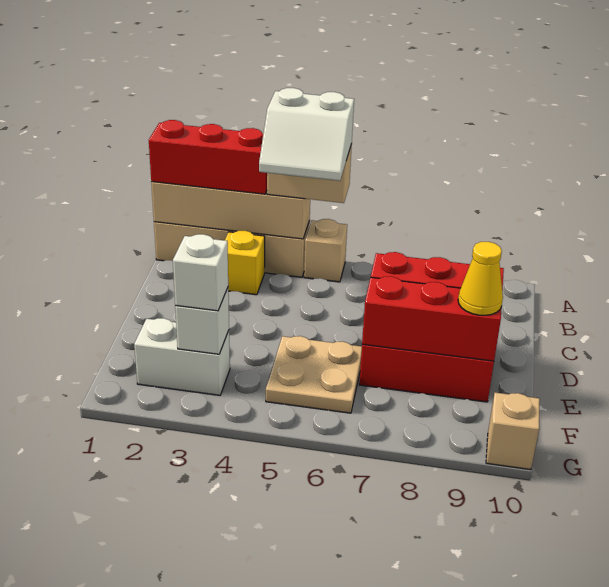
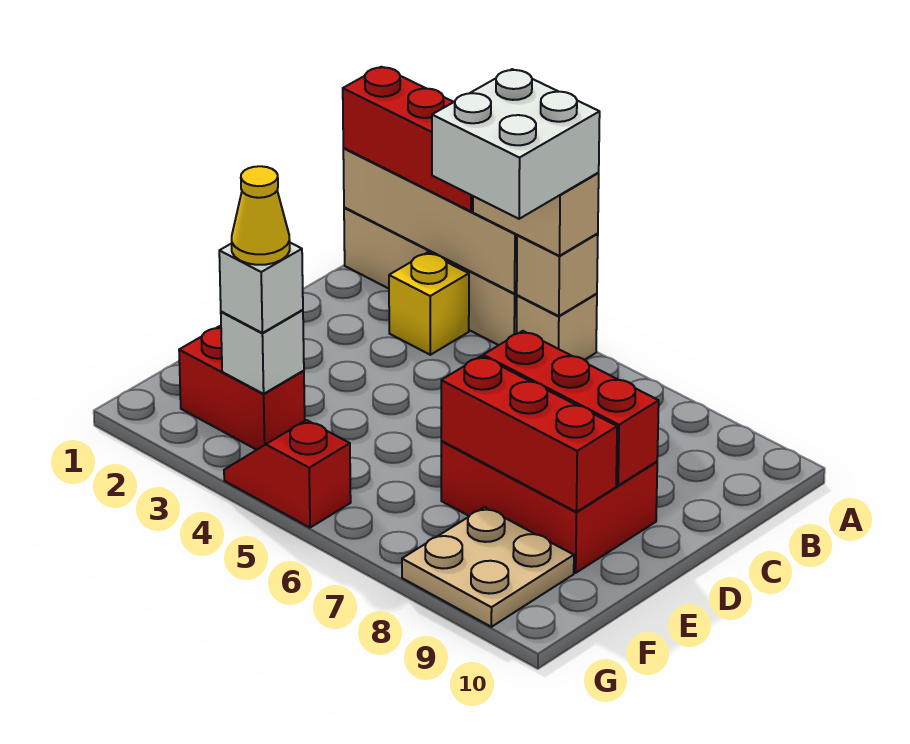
white slope A4:B5 level 4 top A -> white brick A4:B5 level 4
tan plate E5:F6 level 1 -> tan plate F8:G9 level 1
yellow cone E9 level 3 -> yellow cone F3 level 4
white brick F2:F3 level 1 -> red brick F2:F3 level 1
none -> red slope G4:G5 level 1 top 5
tan brick G10 level 1 -> tan brick A5 level 2

